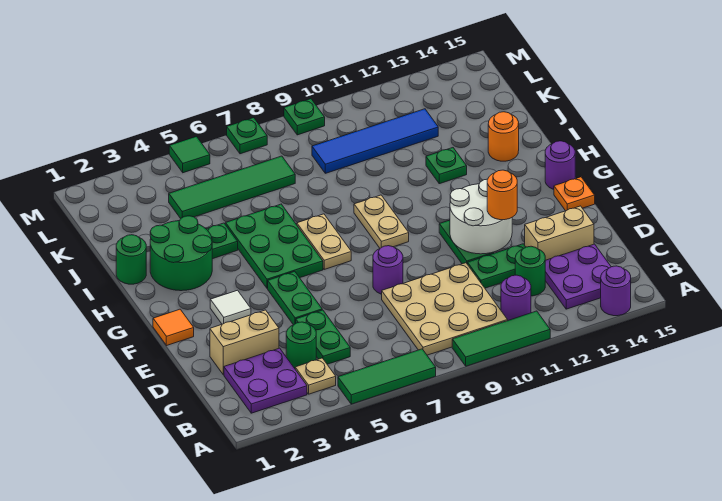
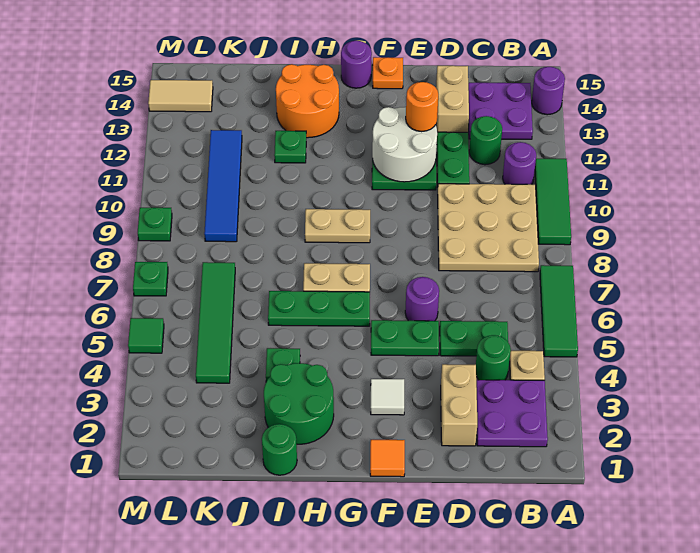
purple round brick E8 level 1 -> purple round brick E6 level 1
green plate G5:I6 level 1 -> green plate G6:I6 level 1
orange round brick I14 level 1 -> orange round brick H13:I14 level 1
none -> tan tile L14:M14 level 1

